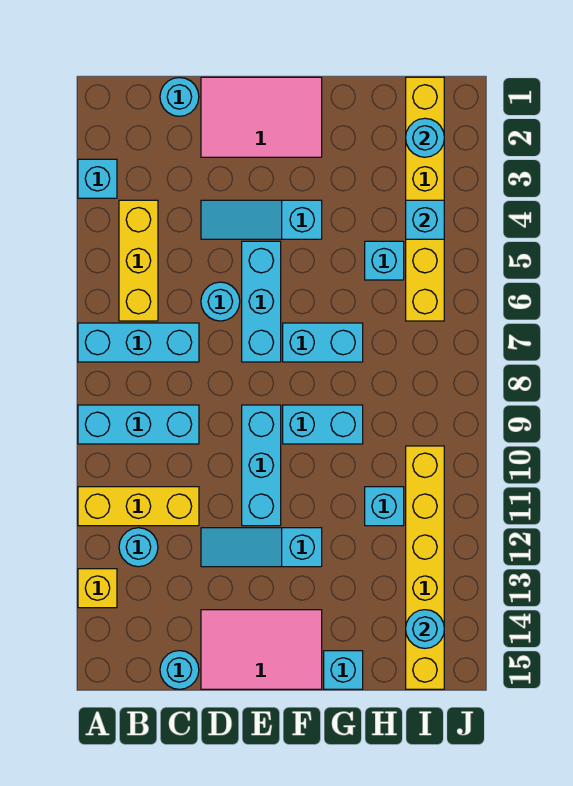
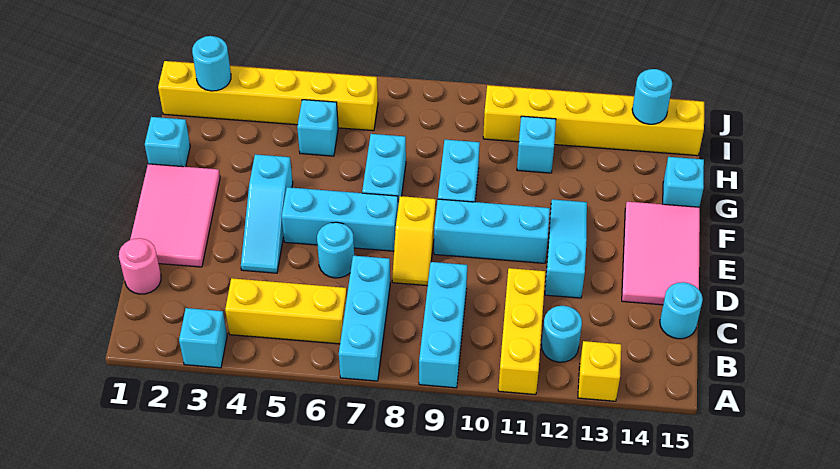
cyan round brick C1 level 1 -> pink round brick C1 level 1
none -> yellow slope D8:E8 level 1 top E
cyan slope D12:F12 level 1 top F -> cyan slope D12:F12 level 1 top D
cyan brick I4 level 2 -> cyan brick G1 level 1

